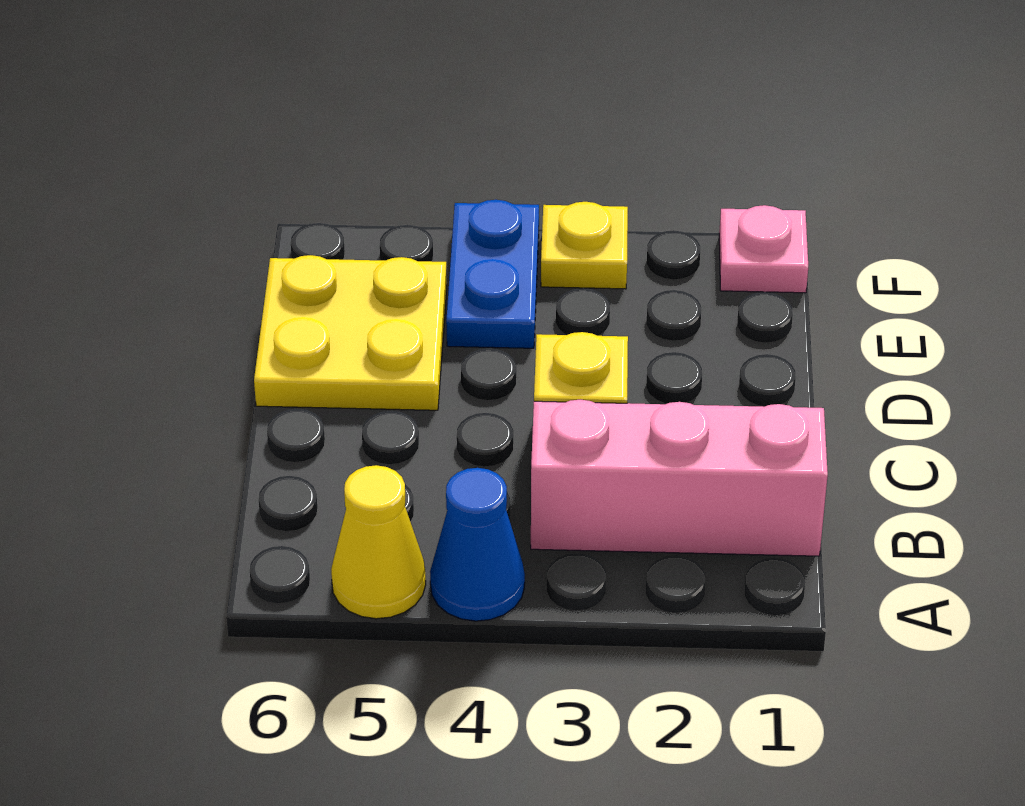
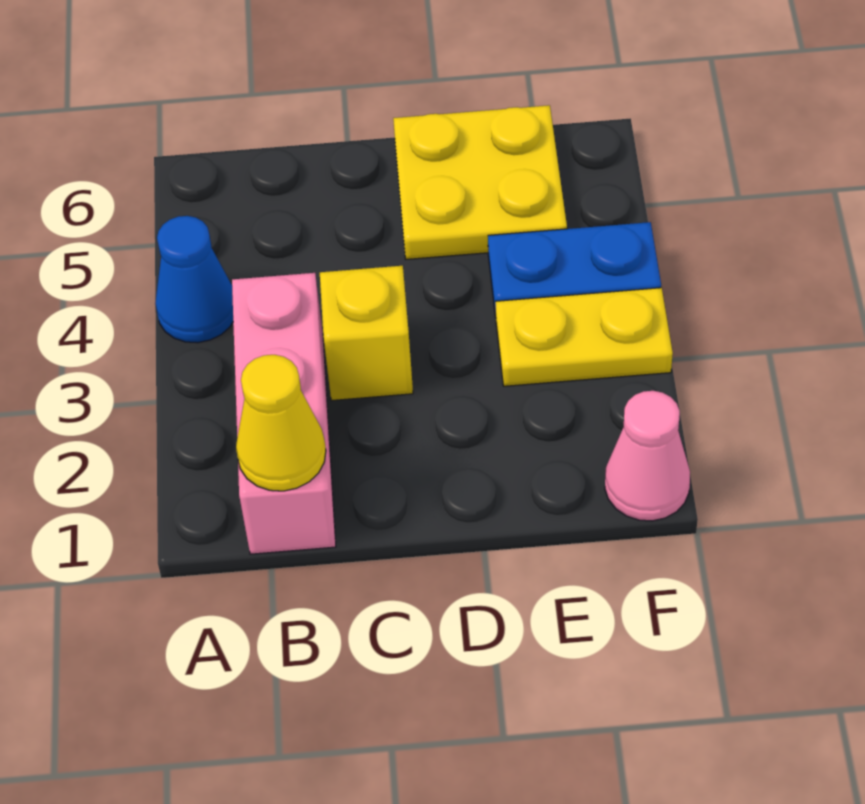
yellow cone A5 level 1 -> yellow cone B1 level 2
pink plate F1 level 1 -> pink cone F1 level 1
yellow plate F3 level 1 -> yellow plate E3:F3 level 1

